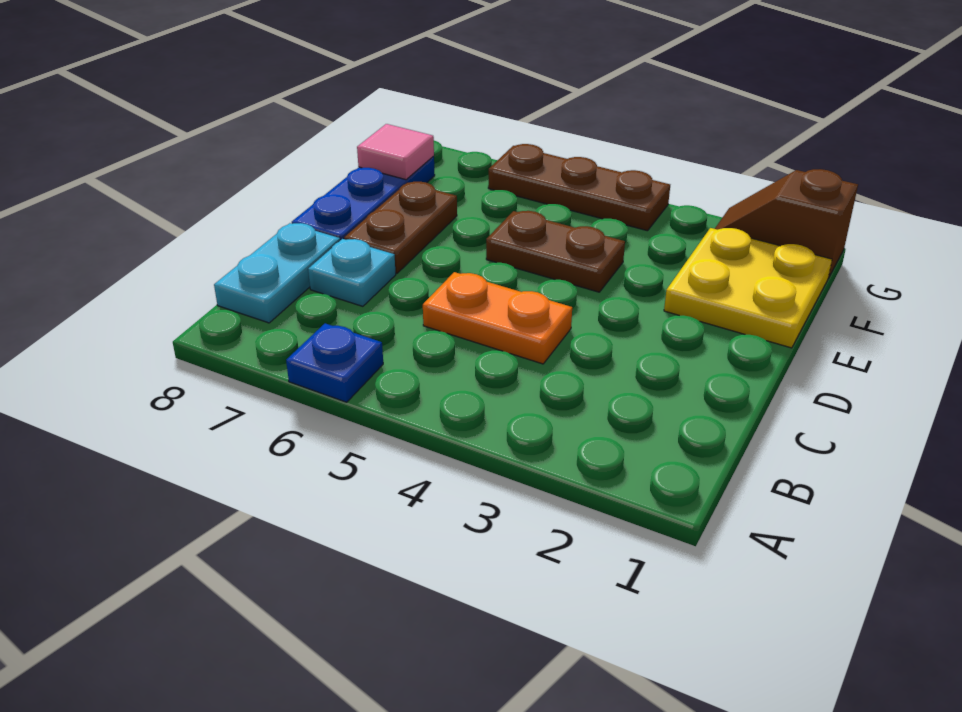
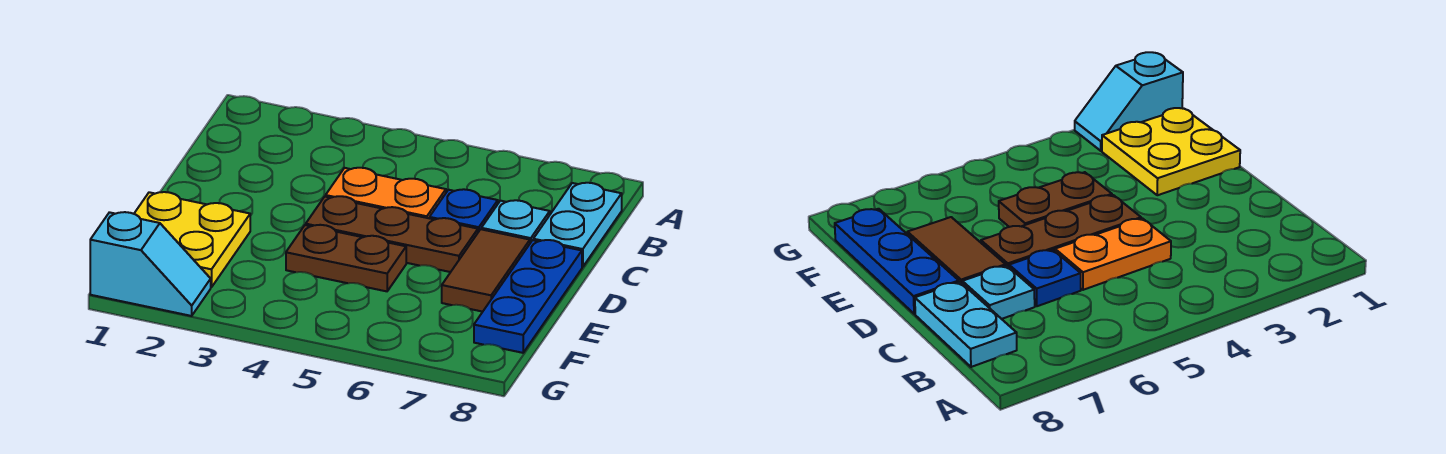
blue plate A6 level 1 -> blue plate C6 level 1
brown plate D7:E7 level 1 -> brown tile D7:E7 level 1
pink tile F8 level 2 -> none
brown slope G1:G2 level 1 top 1 -> cyan slope G1:G2 level 1 top 1
brown plate G4:G6 level 1 -> brown plate D4:D6 level 1

